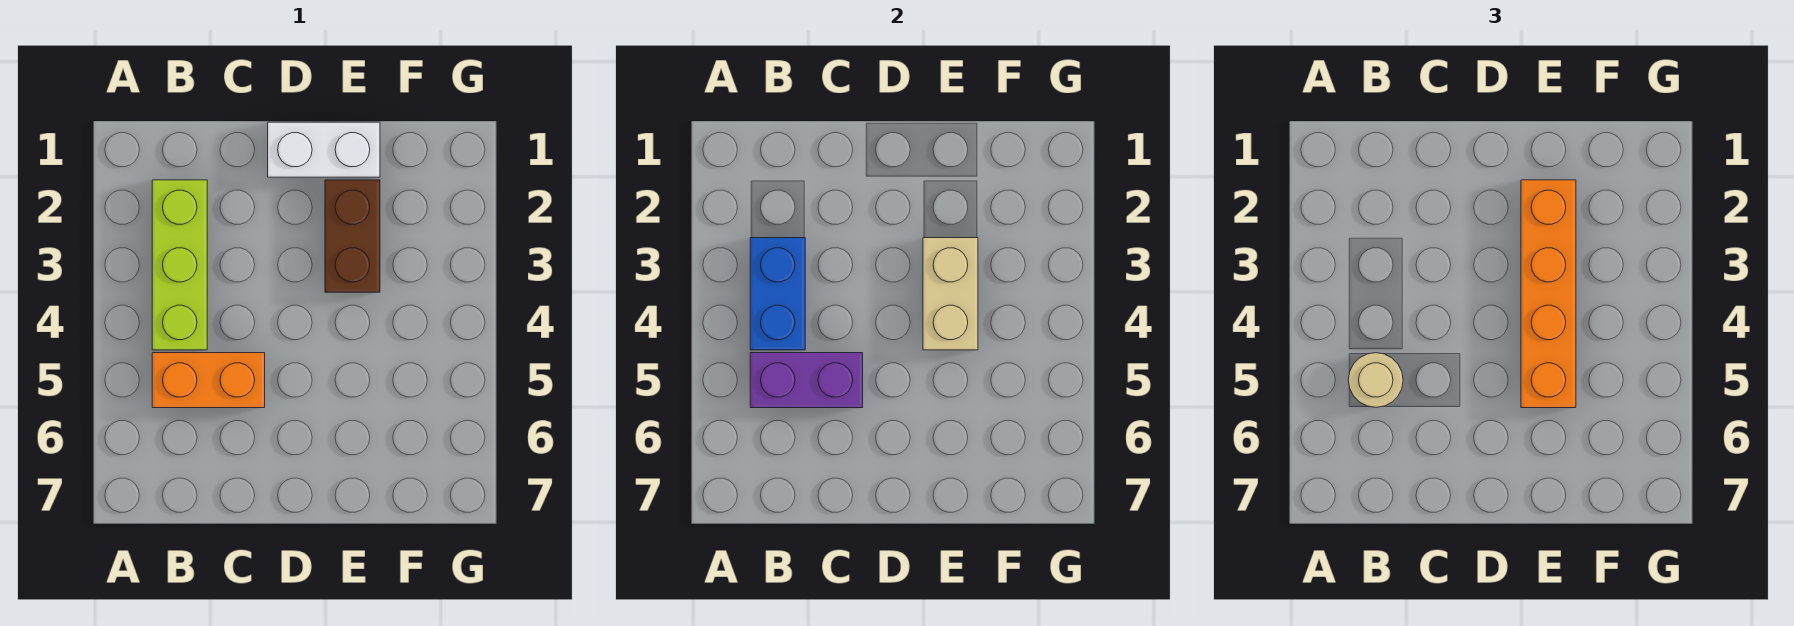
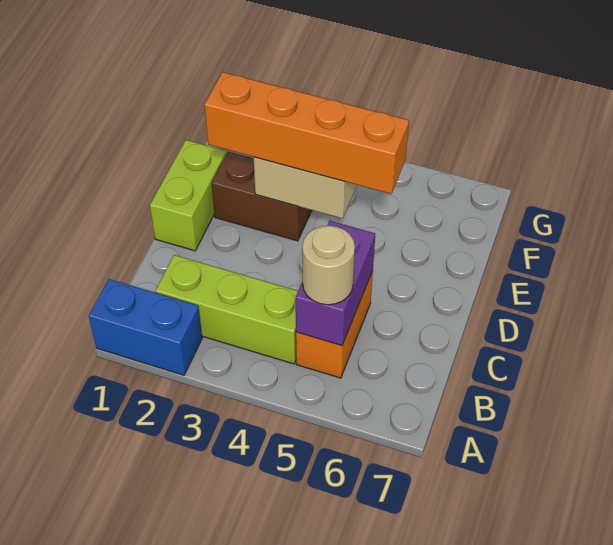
blue brick B3:B4 level 2 -> blue brick A1:A2 level 1
white brick D1:E1 level 1 -> lime brick D1:E1 level 1

